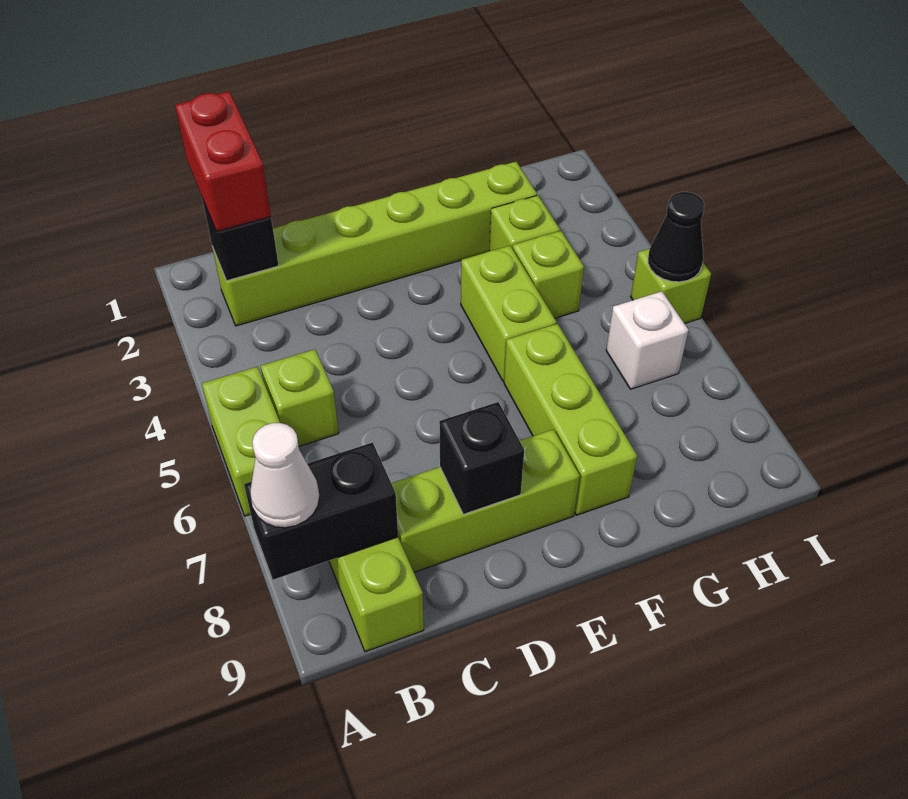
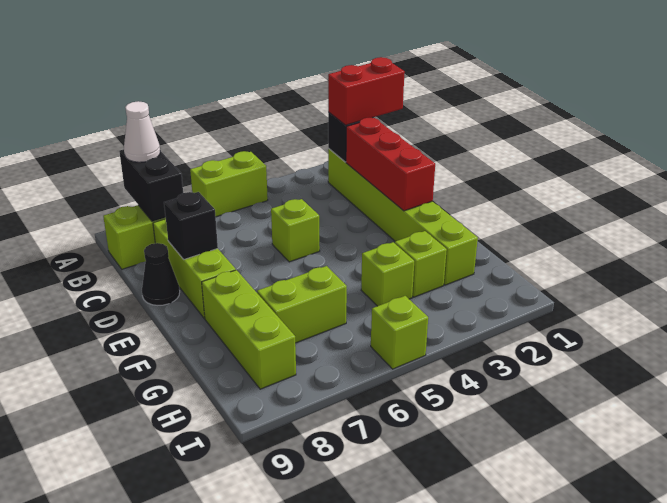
lime brick B5 level 1 -> lime brick D5 level 1
none -> red brick C2:E2 level 2
lime brick F4:F5 level 1 -> lime brick G6:G7 level 1
lime brick F6:F8 level 1 -> lime brick F8:H8 level 1
white brick H6 level 1 -> none
black cone I5 level 2 -> black cone D9 level 1

